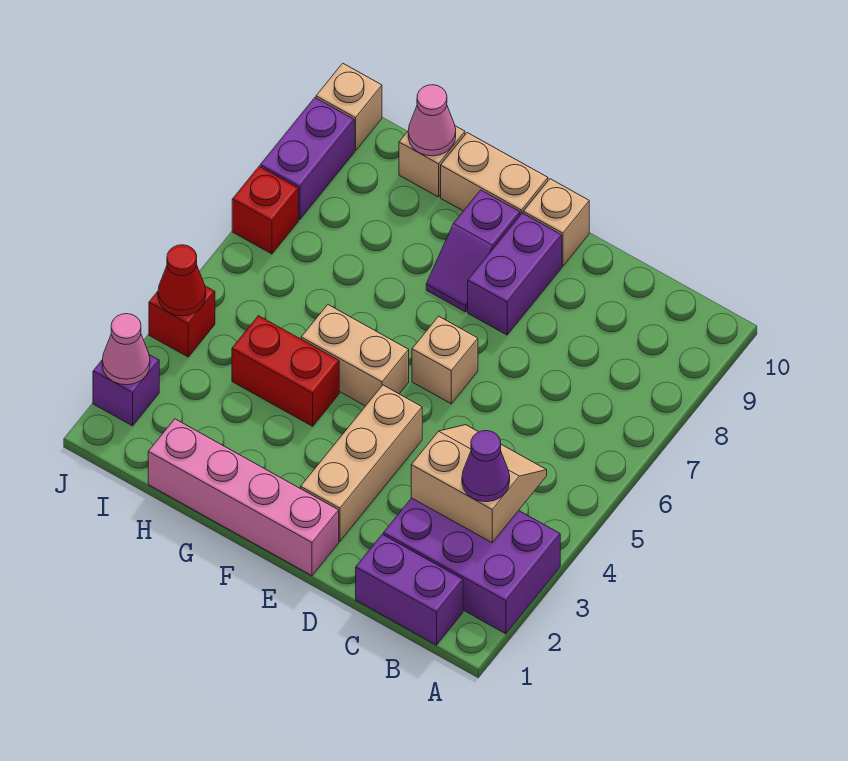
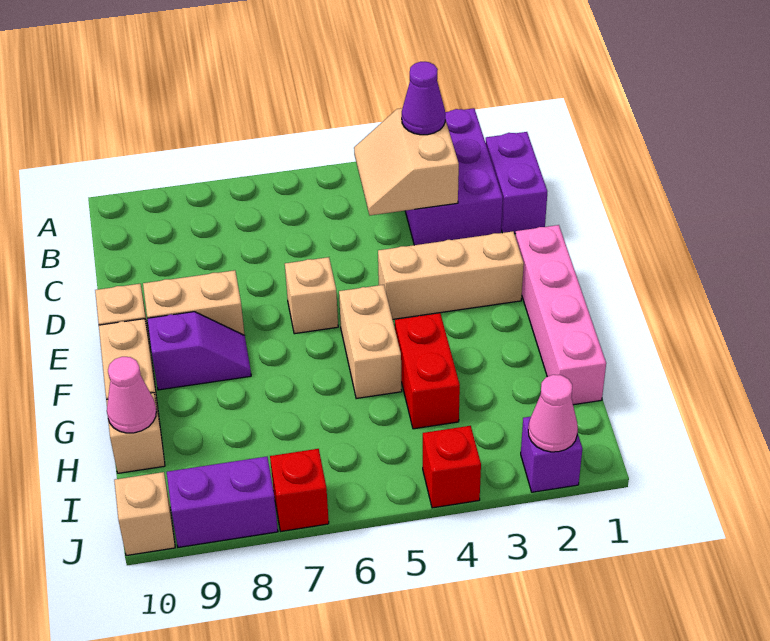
purple brick E8:E9 level 1 -> tan brick E8:E9 level 1
red cone J4 level 2 -> none

